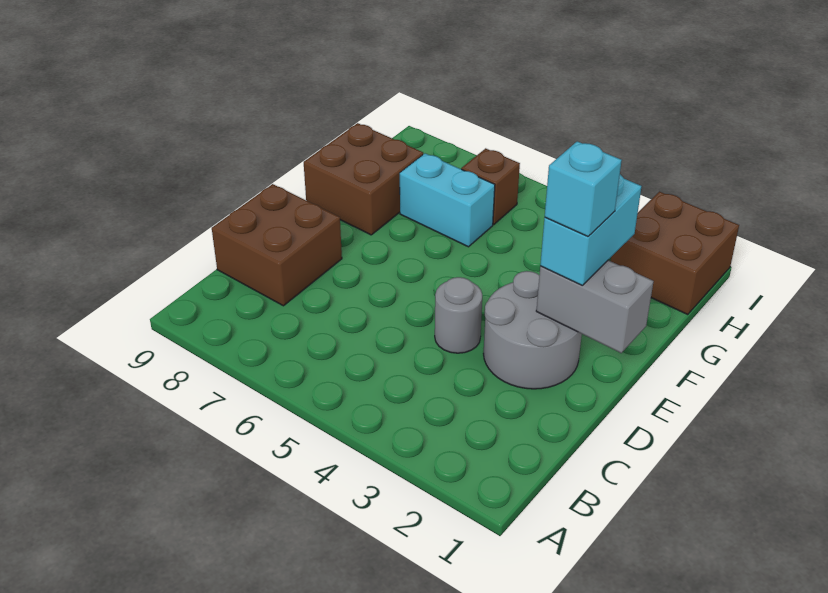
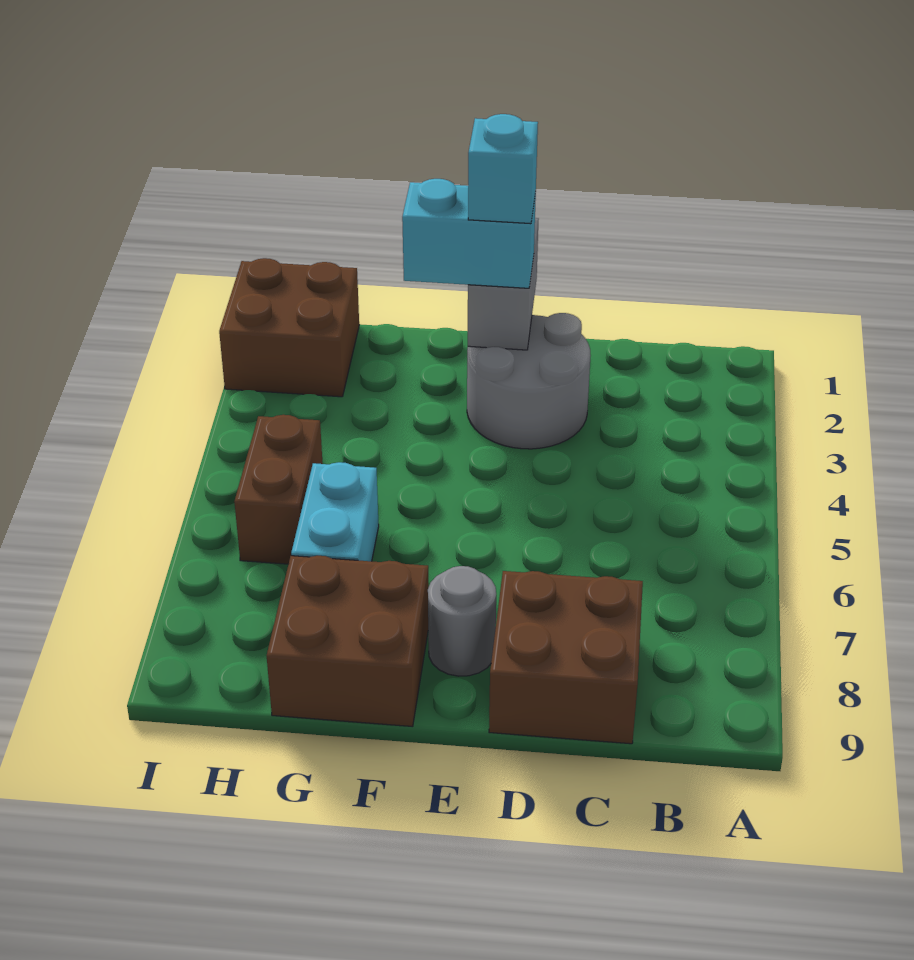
grey round brick D4 level 1 -> grey round brick E8 level 1
brown brick H6 level 1 -> brown brick H5:H6 level 1

